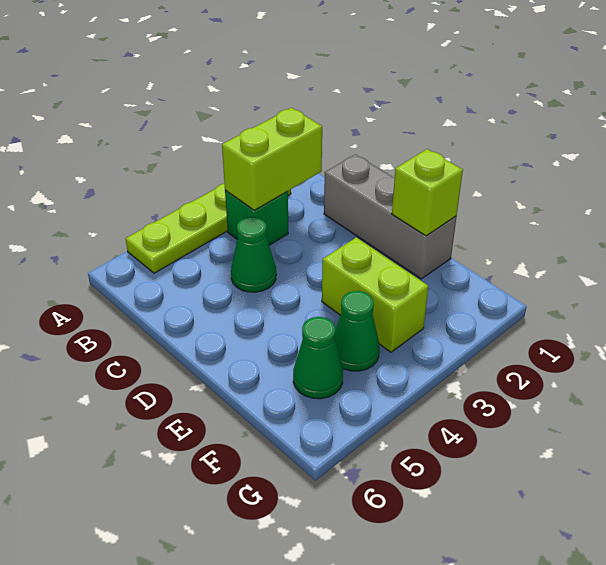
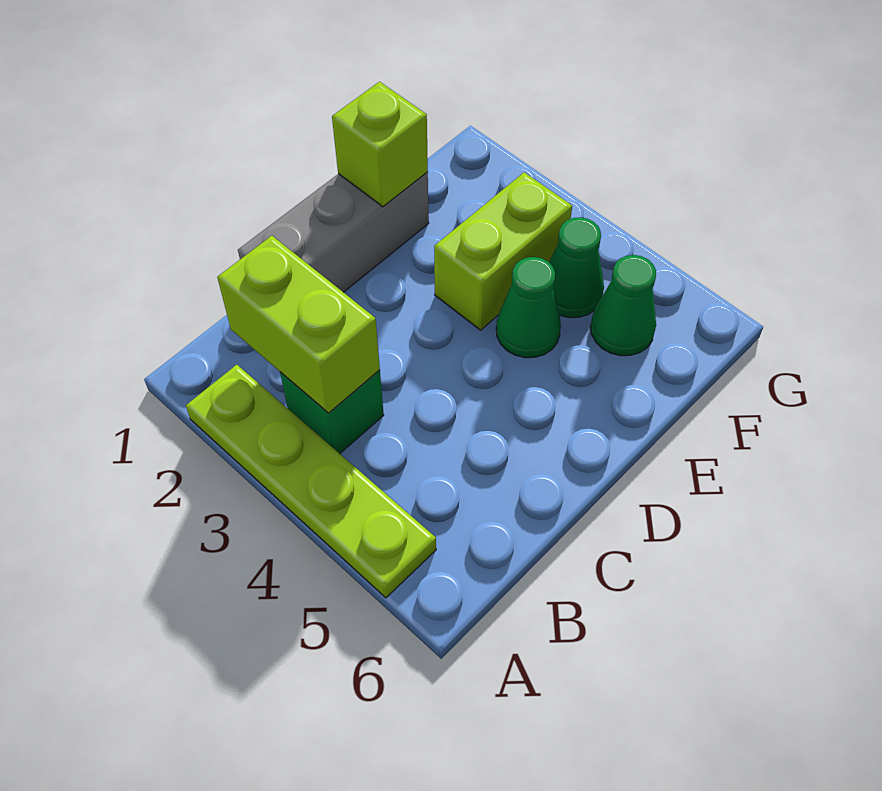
green cone C4 level 1 -> green cone E4 level 1

